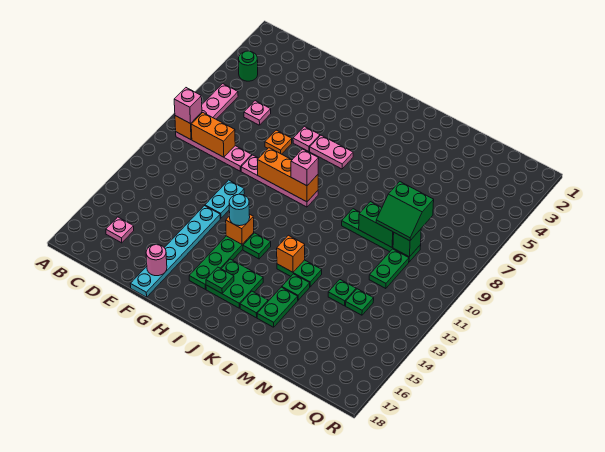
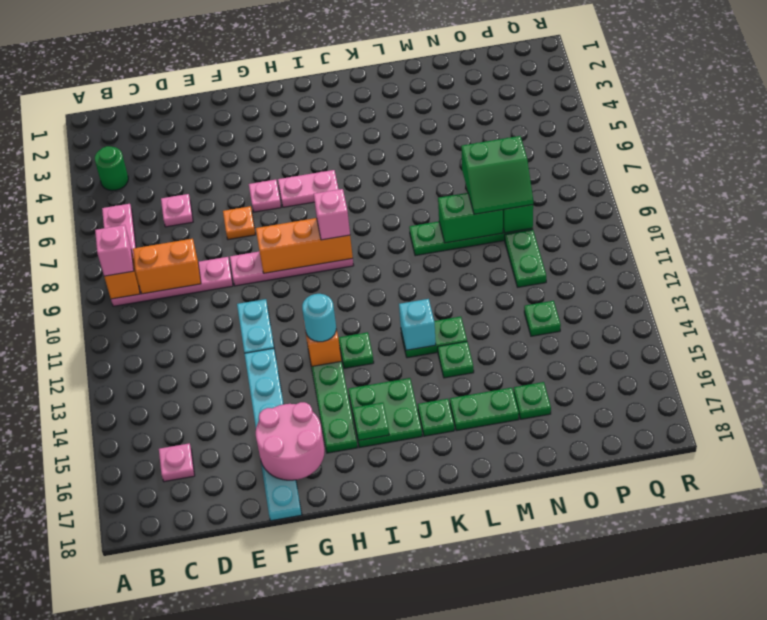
pink round brick F17 level 2 -> pink round brick F16:G17 level 2
orange brick K13 level 2 -> cyan brick K13 level 2
green plate L15:L16 level 1 -> green plate L16:M16 level 1
green plate N13 level 1 -> green plate N16 level 1

